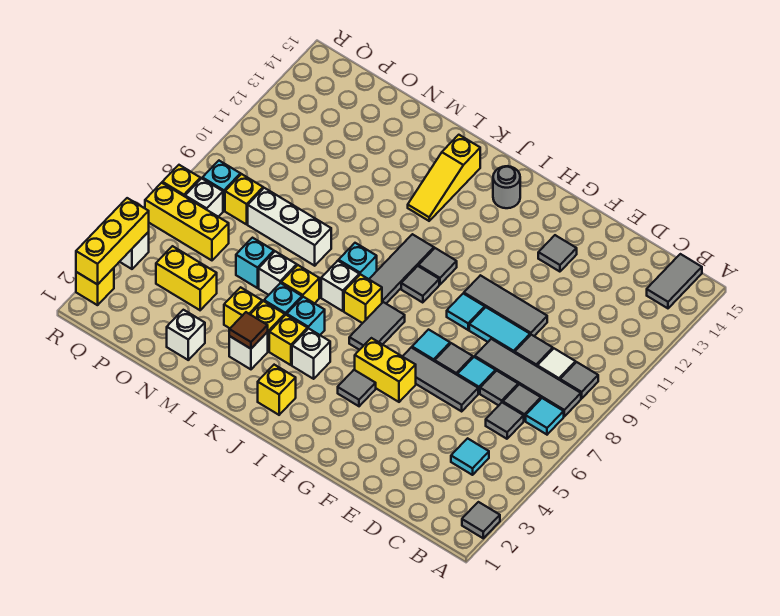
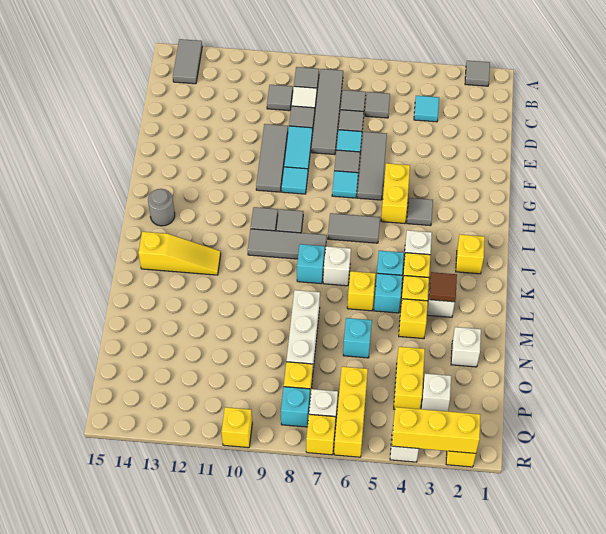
cyan tile B7 level 1 -> none
grey tile B14:B15 level 1 -> grey tile A14:B14 level 1
grey tile F13 level 1 -> grey tile C10 level 1
yellow brick J7 level 1 -> yellow brick R10 level 1
white brick M6 level 1 -> white brick P3 level 1

